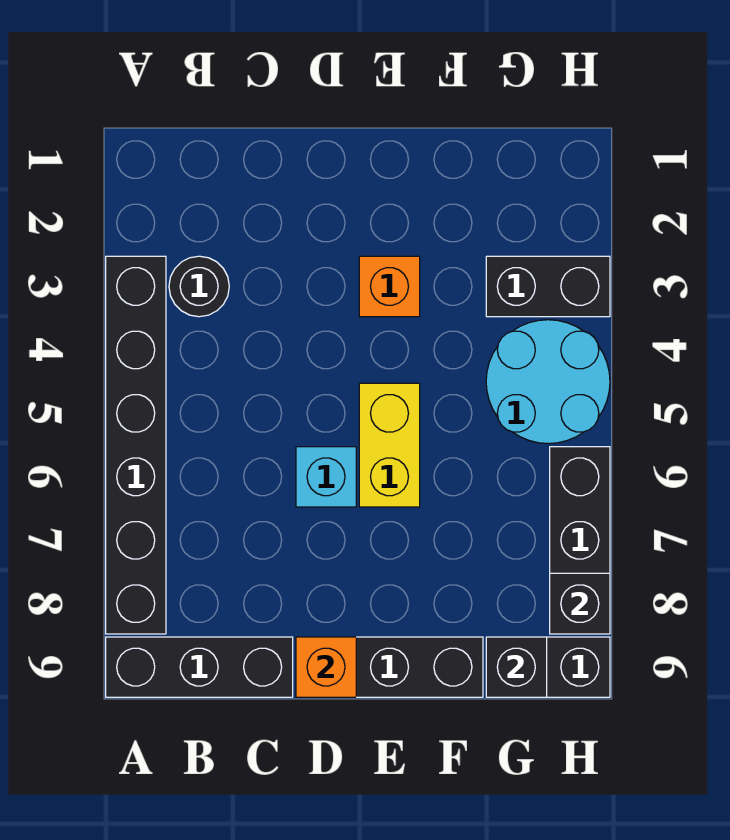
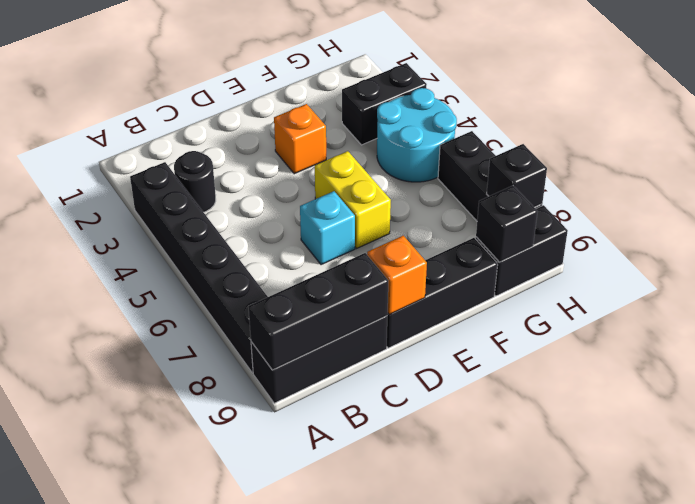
none -> black brick A9:C9 level 2

